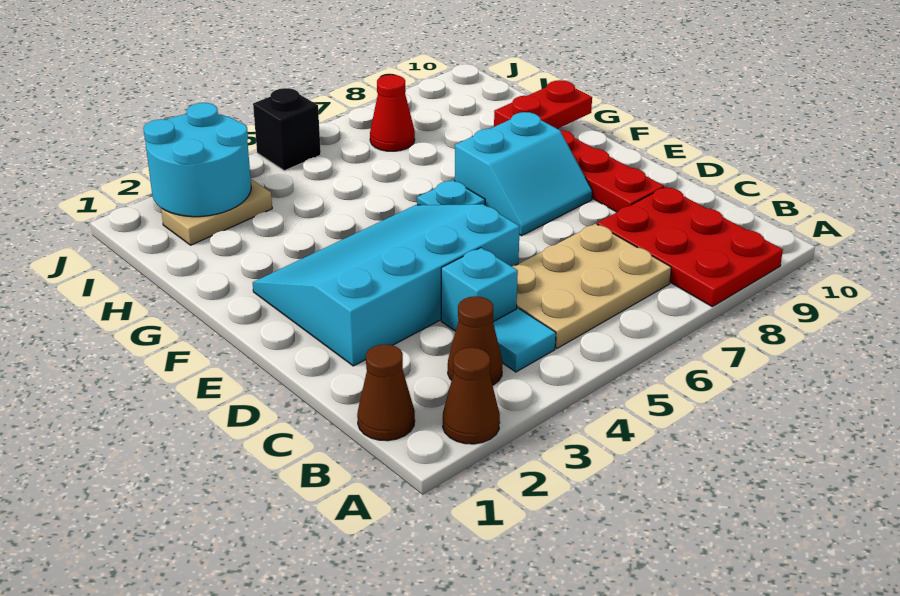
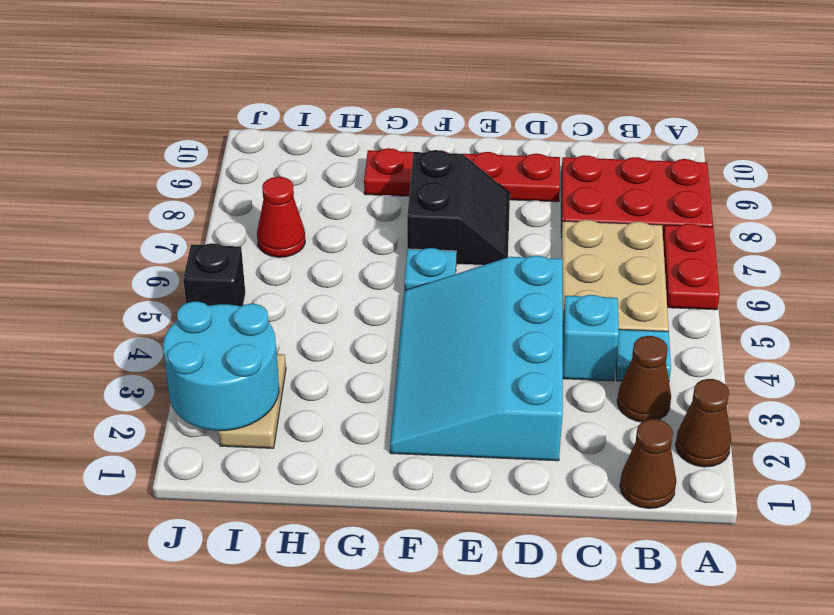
cyan slope E7:F8 level 1 top F -> black slope E7:F8 level 1 top F
red plate G9:G10 level 2 -> red plate A6:A7 level 1

